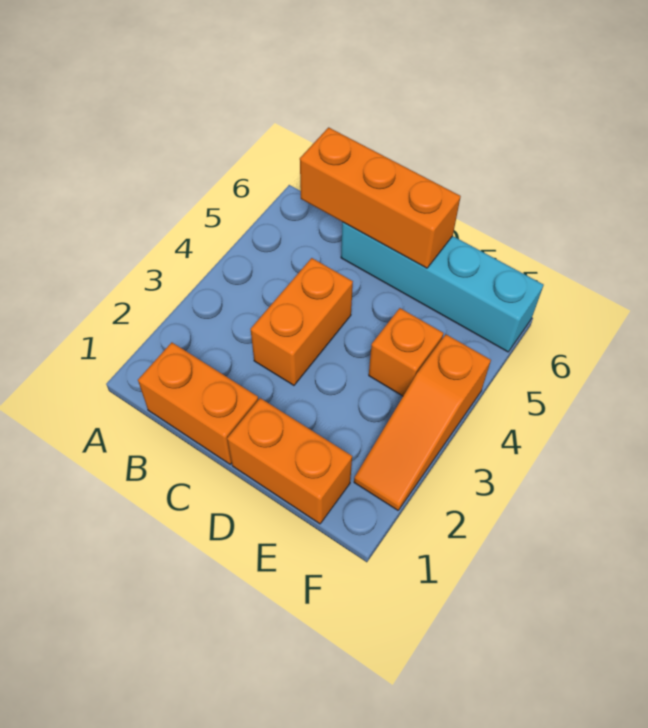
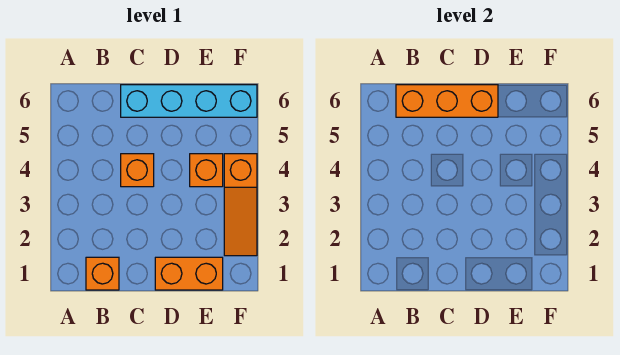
orange brick B1:C1 level 1 -> orange brick B1 level 1
orange brick C3:C4 level 1 -> orange brick C4 level 1

